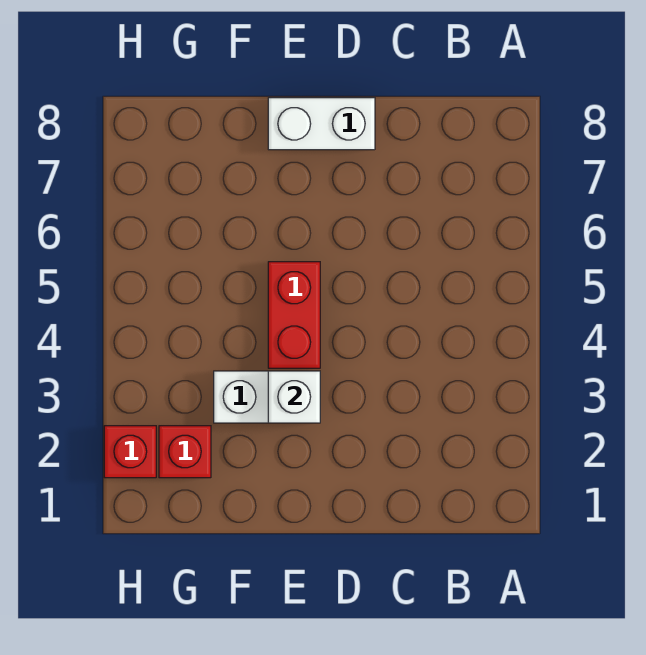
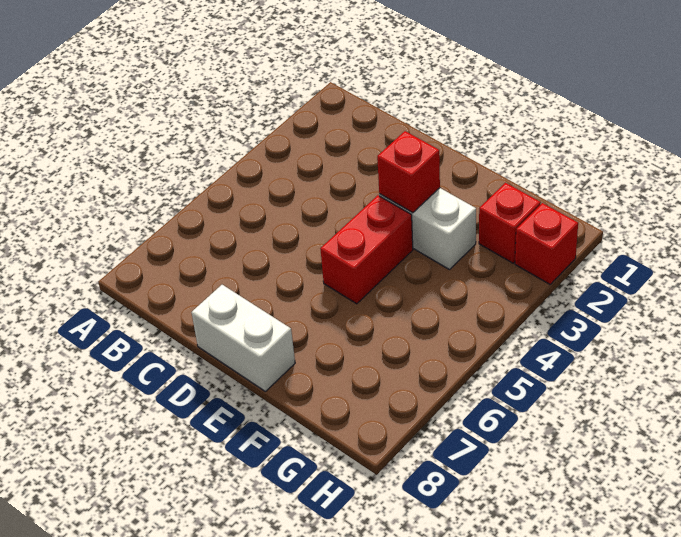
white brick E3 level 2 -> red brick E3 level 2

